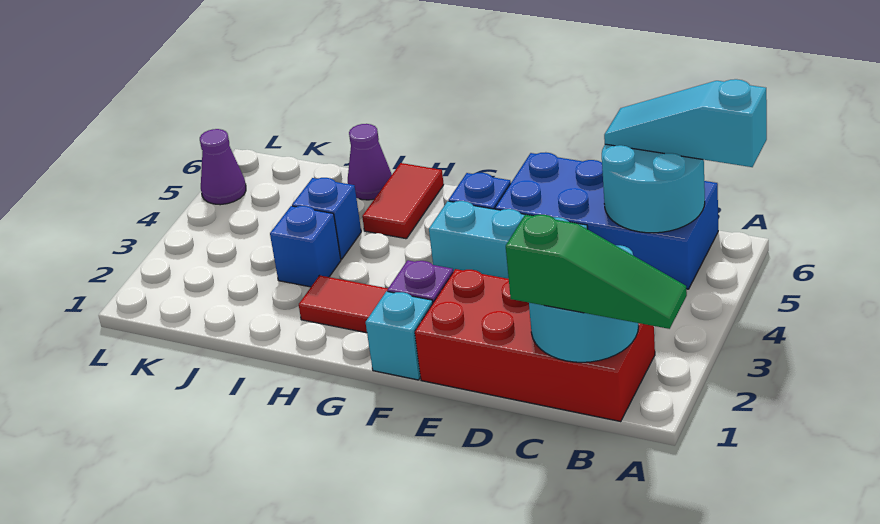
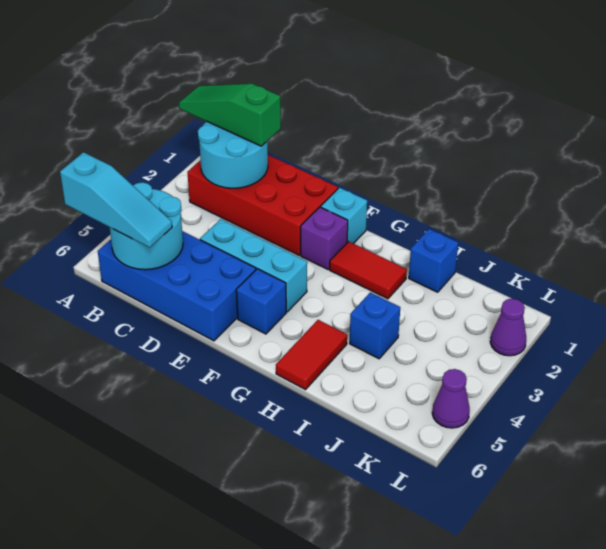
blue brick I3 level 1 -> blue brick I1 level 1
purple cone I6 level 1 -> purple cone L2 level 1

